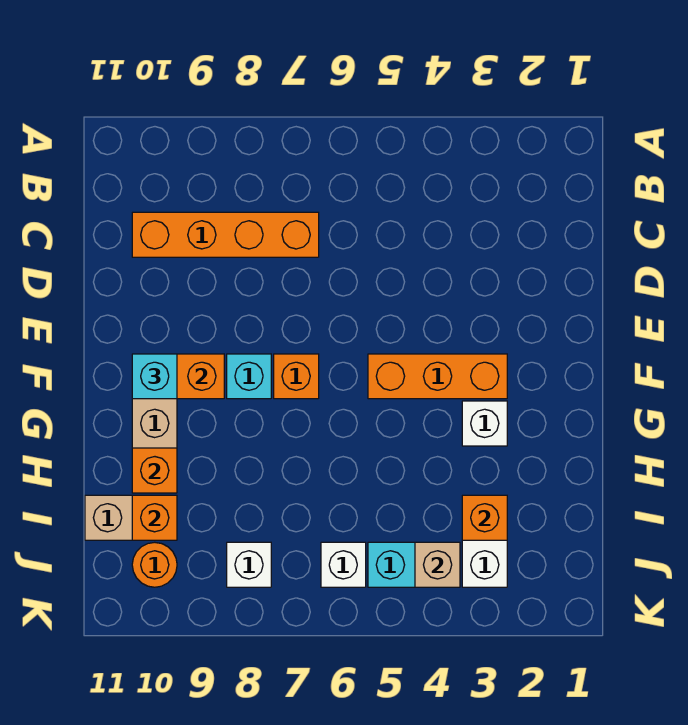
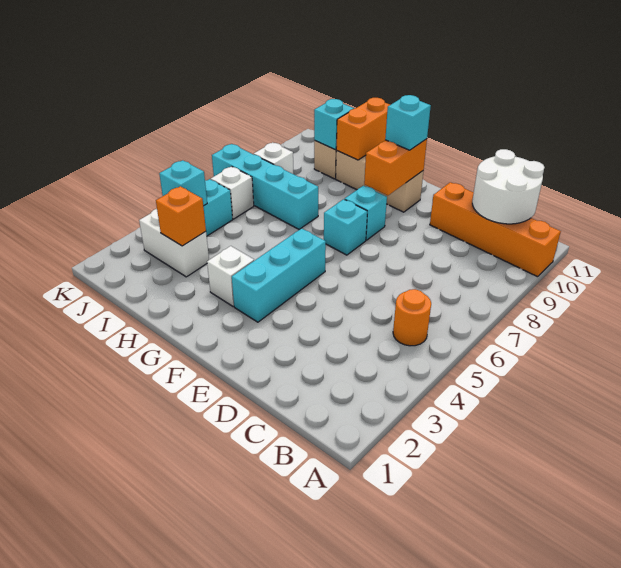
none -> white round brick B10:C11 level 2
orange brick C7:C10 level 1 -> orange brick A10:D10 level 1
orange brick F3:F5 level 1 -> cyan brick F3:F5 level 1
orange brick F7 level 1 -> cyan brick F7 level 1
none -> cyan brick H7:K7 level 1
orange brick H10 level 2 -> orange brick H10:H11 level 2
orange brick I10 level 2 -> cyan brick I10 level 2
tan brick J4 level 2 -> cyan brick J4 level 2
orange round brick J10 level 1 -> orange round brick B5 level 1

